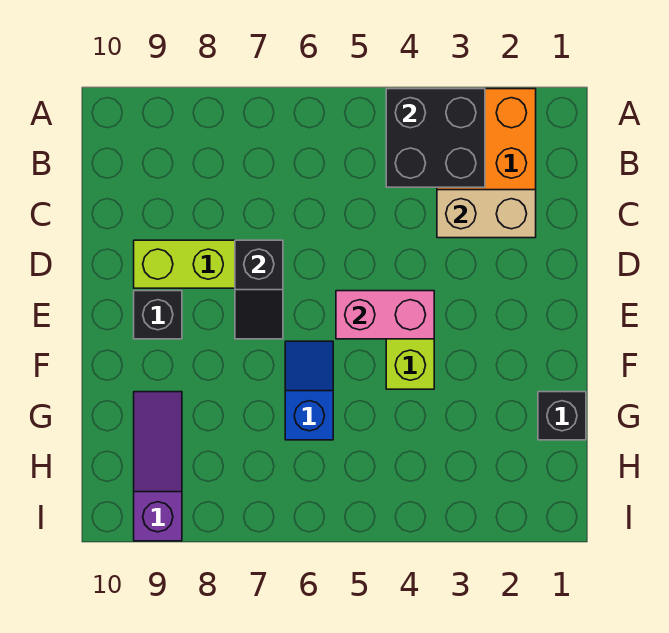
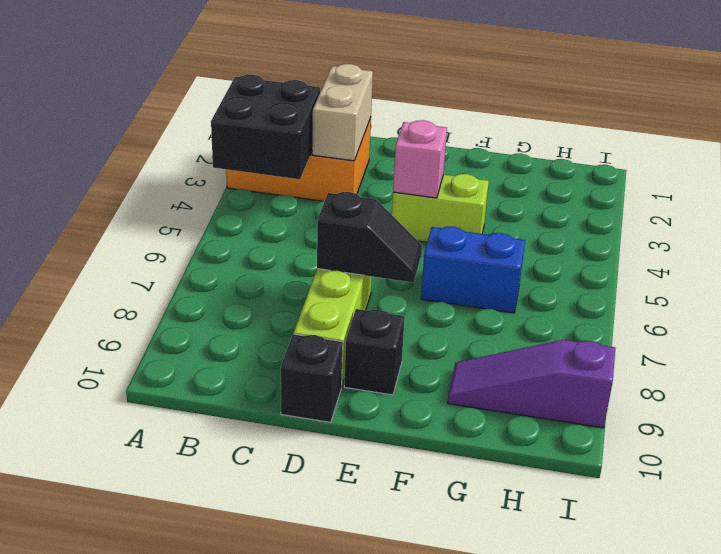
pink brick E4:E5 level 2 -> pink brick E4 level 2
blue slope F6:G6 level 1 top G -> blue brick F6:G6 level 1
black brick G1 level 1 -> black brick D10 level 1

